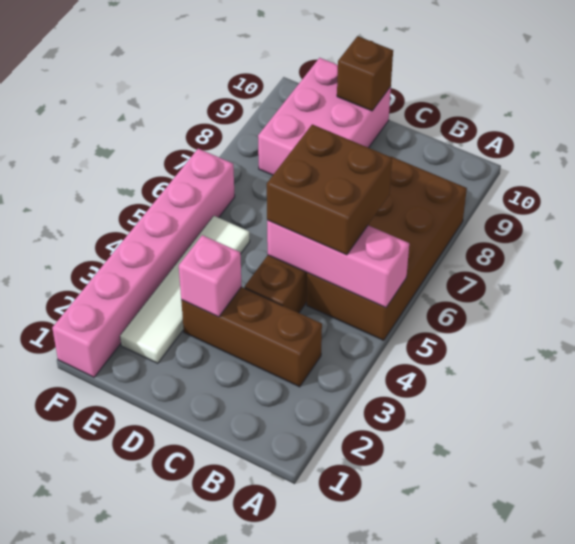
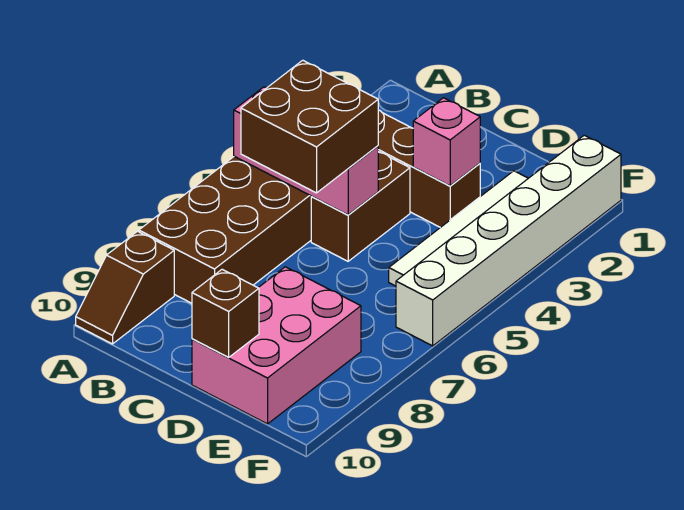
none -> brown slope A9:A10 level 1 top 9
pink brick F1:F6 level 1 -> white brick F1:F6 level 1

